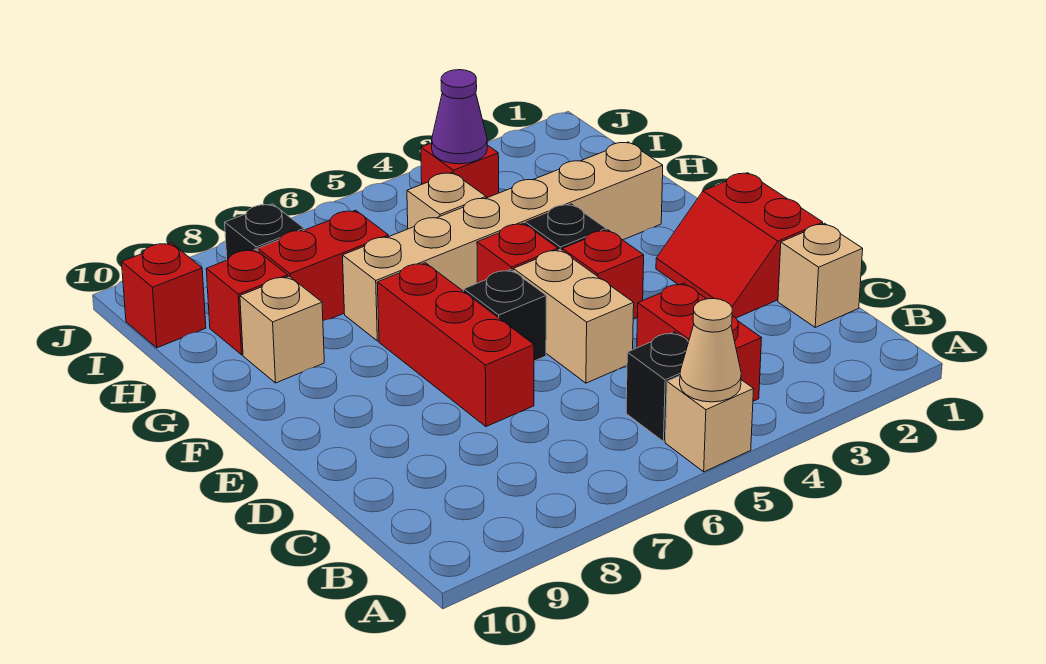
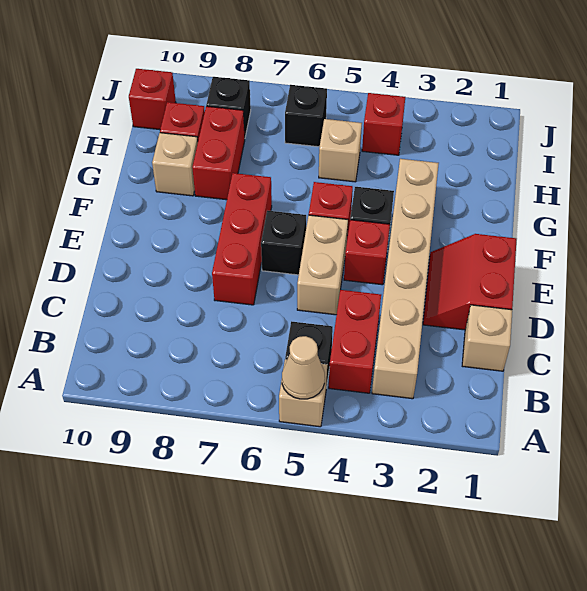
tan brick G2:G7 level 1 -> tan brick B3:G3 level 1
red brick H7:H8 level 1 -> red brick G8:H8 level 1
purple cone I4 level 2 -> none
none -> black brick I6 level 1

